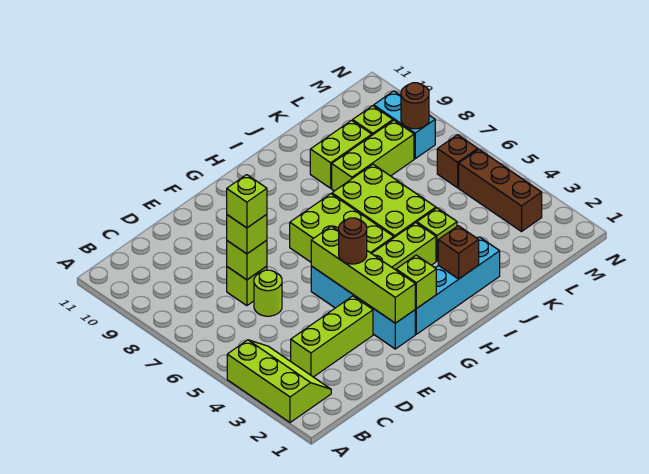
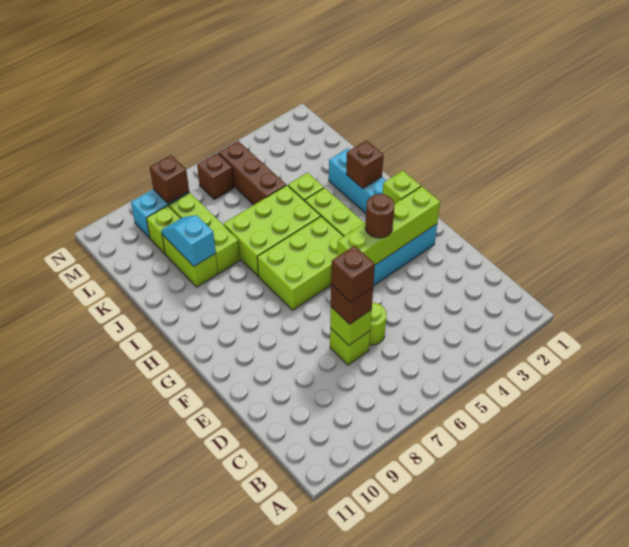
lime slope A2:B4 level 1 top A -> none
lime brick C3:E3 level 1 -> none
lime brick D7 level 3 -> brown brick D7 level 3
lime brick D7 level 4 -> brown brick D7 level 4
none -> cyan slope J9:K9 level 2 top J
brown brick M3:M5 level 1 -> brown brick K5:M5 level 1
brown round brick M8 level 2 -> brown brick M8 level 2

